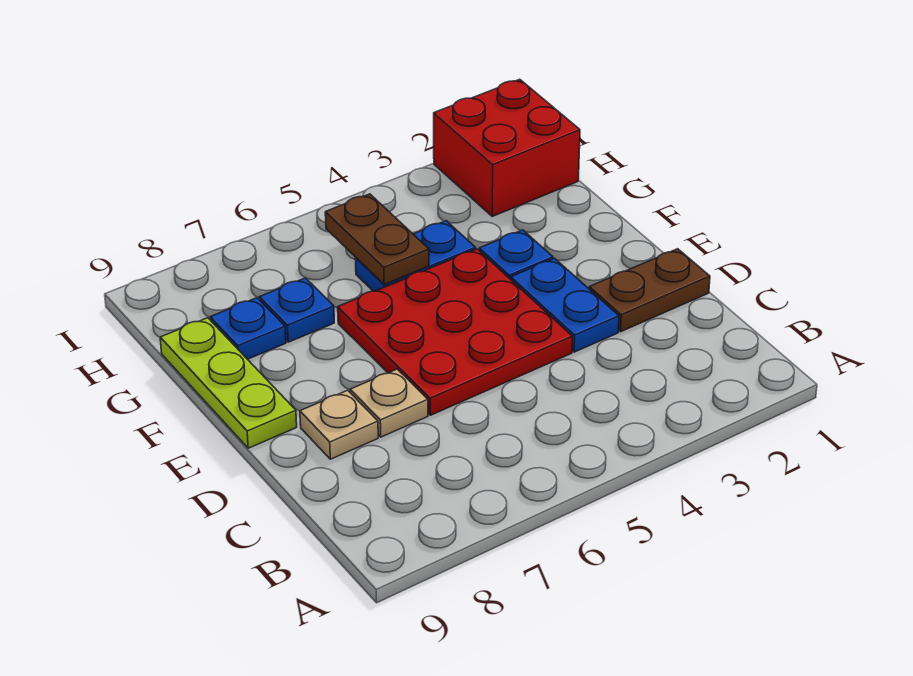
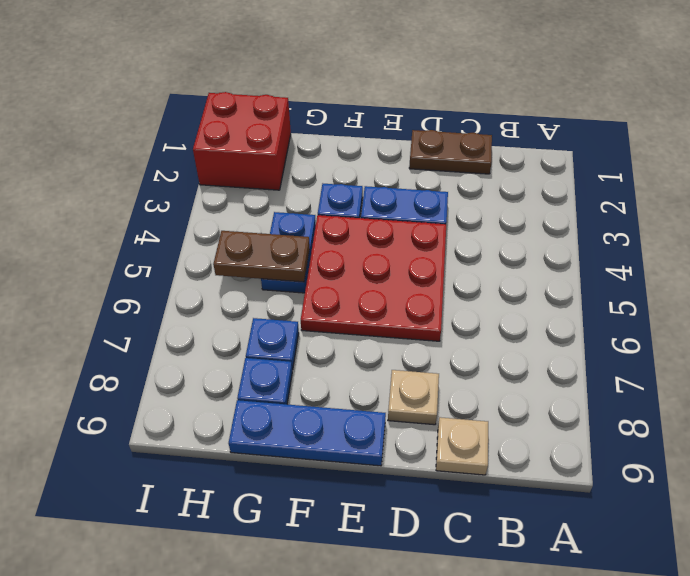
brown plate D1:D2 level 1 -> brown plate C1:D1 level 1
tan plate D7 level 1 -> tan plate C9 level 1
lime plate E9:G9 level 1 -> blue plate E9:G9 level 1

